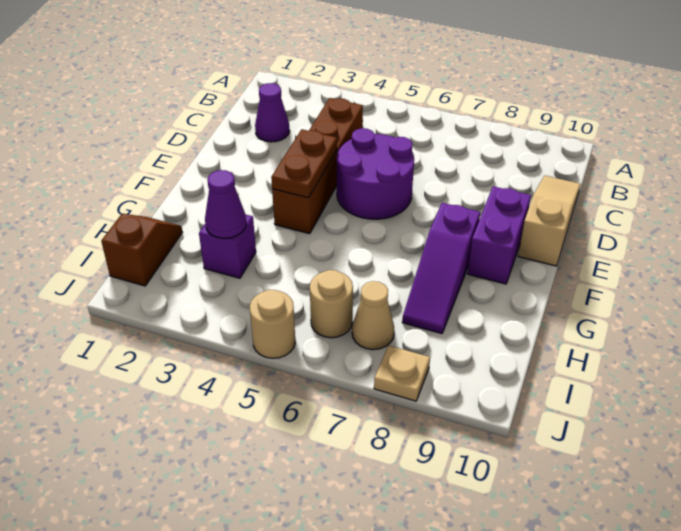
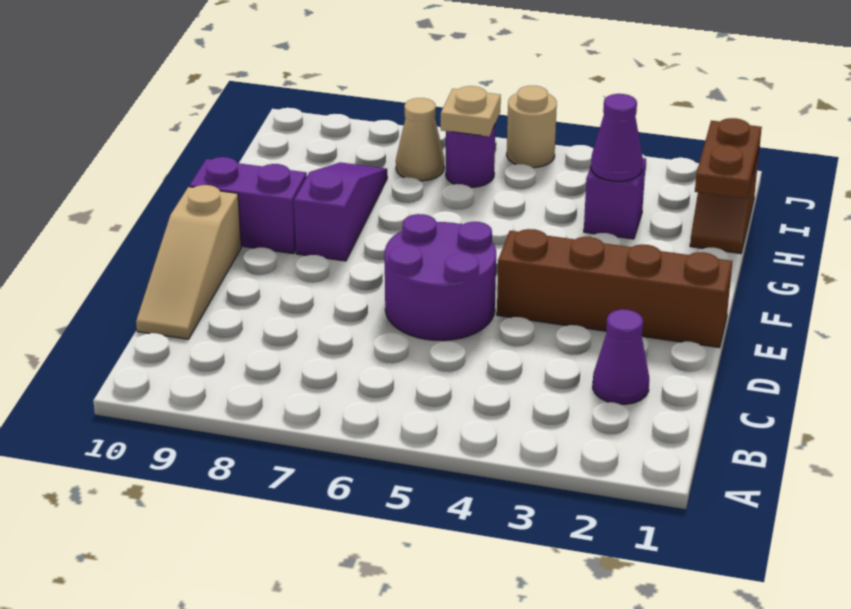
brown brick C4:F4 level 1 -> brown brick E1:E4 level 1
brown plate E4:F4 level 2 -> brown plate H1:I1 level 2
purple brick E9:F9 level 1 -> purple brick F9:F10 level 1
tan round brick I6 level 1 -> purple round brick I6 level 1
tan plate J8 level 1 -> tan plate I6 level 2

